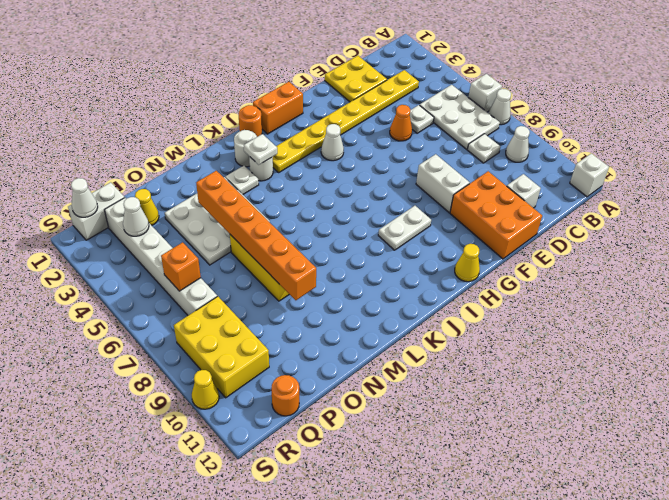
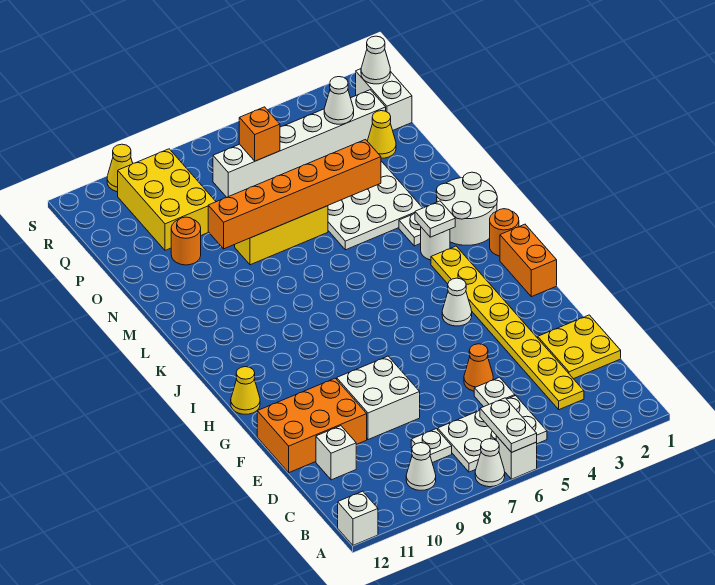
white brick F8:F9 level 1 -> white brick E8:F9 level 1
white plate H9:I9 level 1 -> white plate A6:B6 level 2
white round brick K2 level 1 -> white round brick K1:L2 level 1
yellow brick Q8:R10 level 1 -> yellow brick P9:R10 level 1
orange round brick Q12 level 1 -> orange round brick O10 level 1

